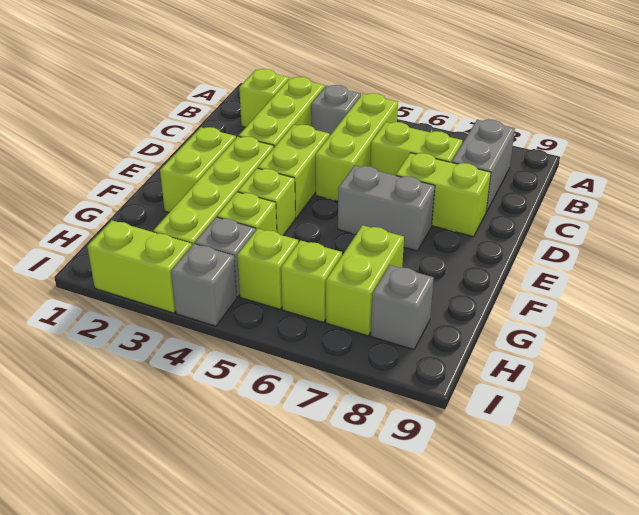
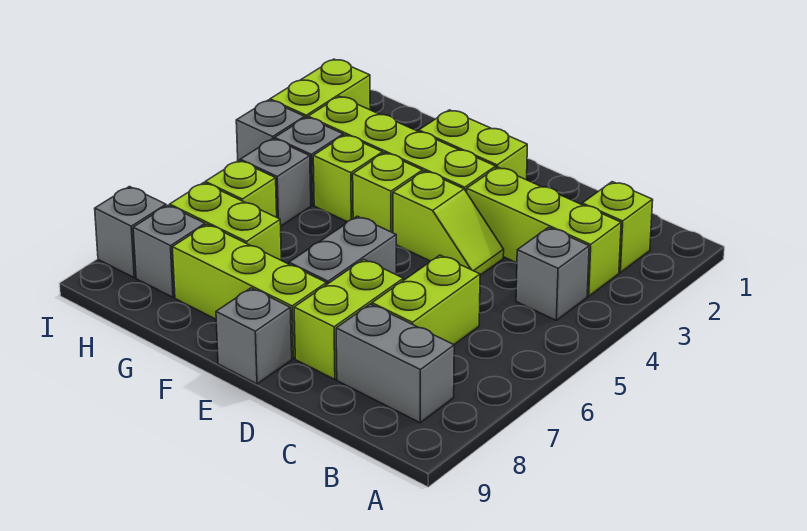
lime brick B5:D5 level 1 -> lime brick E8:G8 level 1
lime brick D4:E4 level 1 -> lime slope D4:E4 level 1 top E
none -> grey brick E9 level 1
lime brick H5 level 1 -> grey brick H5 level 1
none -> grey brick I8 level 1

